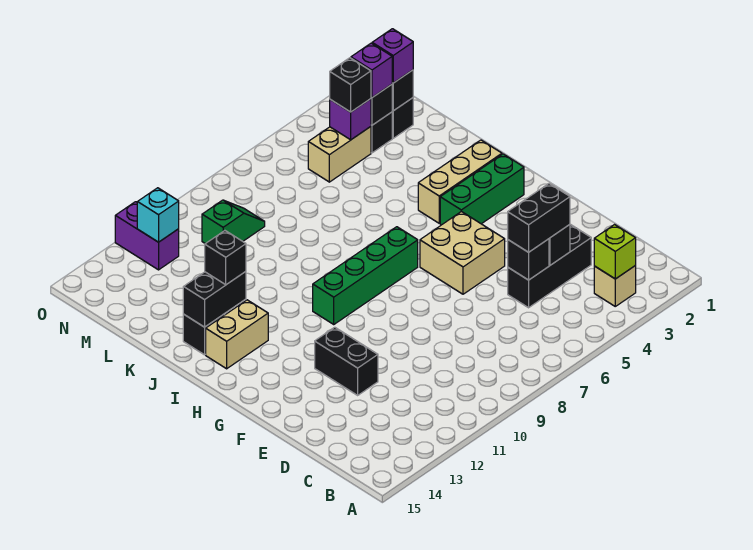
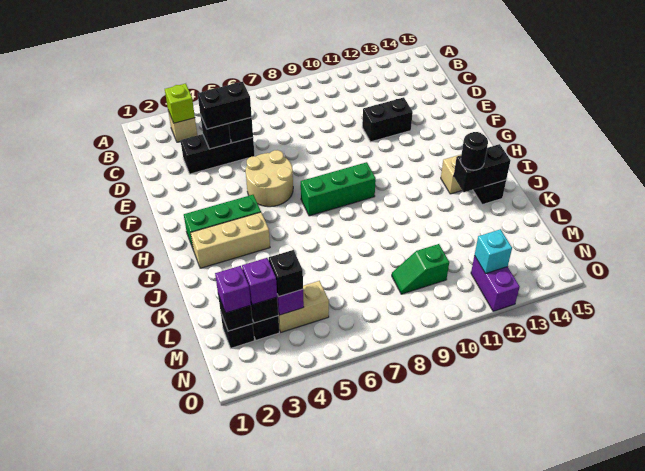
black brick E12:F12 level 1 -> black brick E11:E12 level 1
tan brick F5:G6 level 1 -> tan round brick F5:G6 level 1
green brick H7:H10 level 1 -> green brick H7:H9 level 1
black brick J13 level 3 -> black round brick J13 level 3

